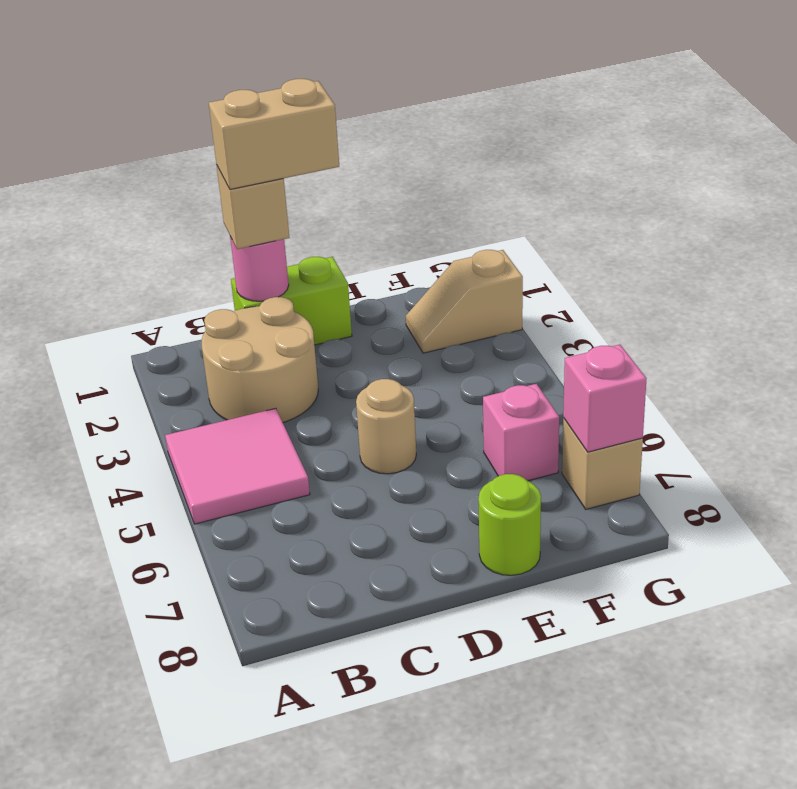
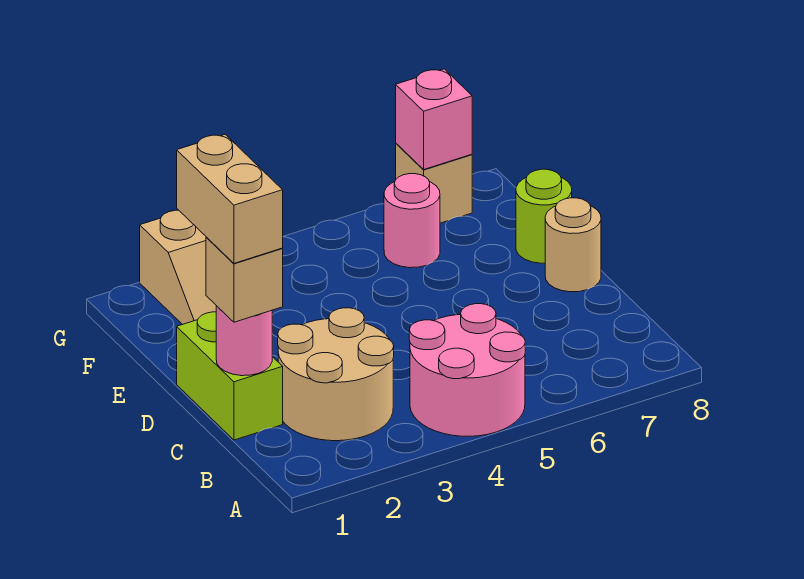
pink tile A4:B5 level 1 -> pink round brick A4:B5 level 1
tan round brick D5 level 1 -> tan round brick D8 level 1
pink brick F6 level 1 -> pink round brick F6 level 1

